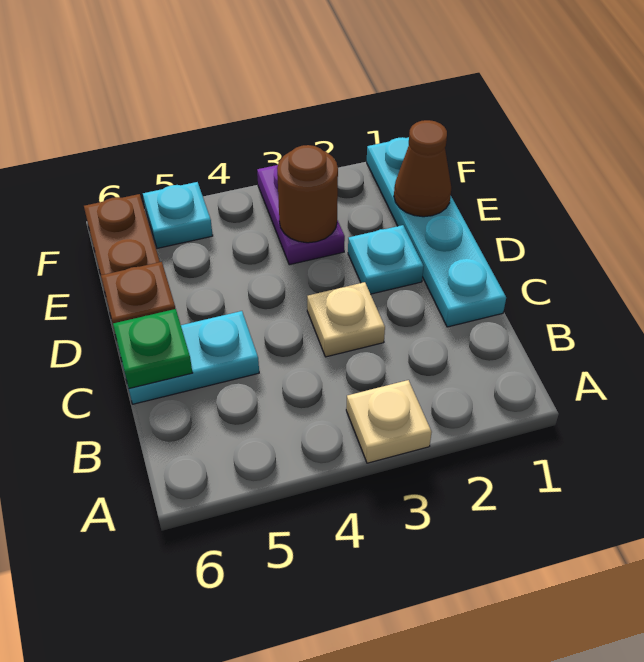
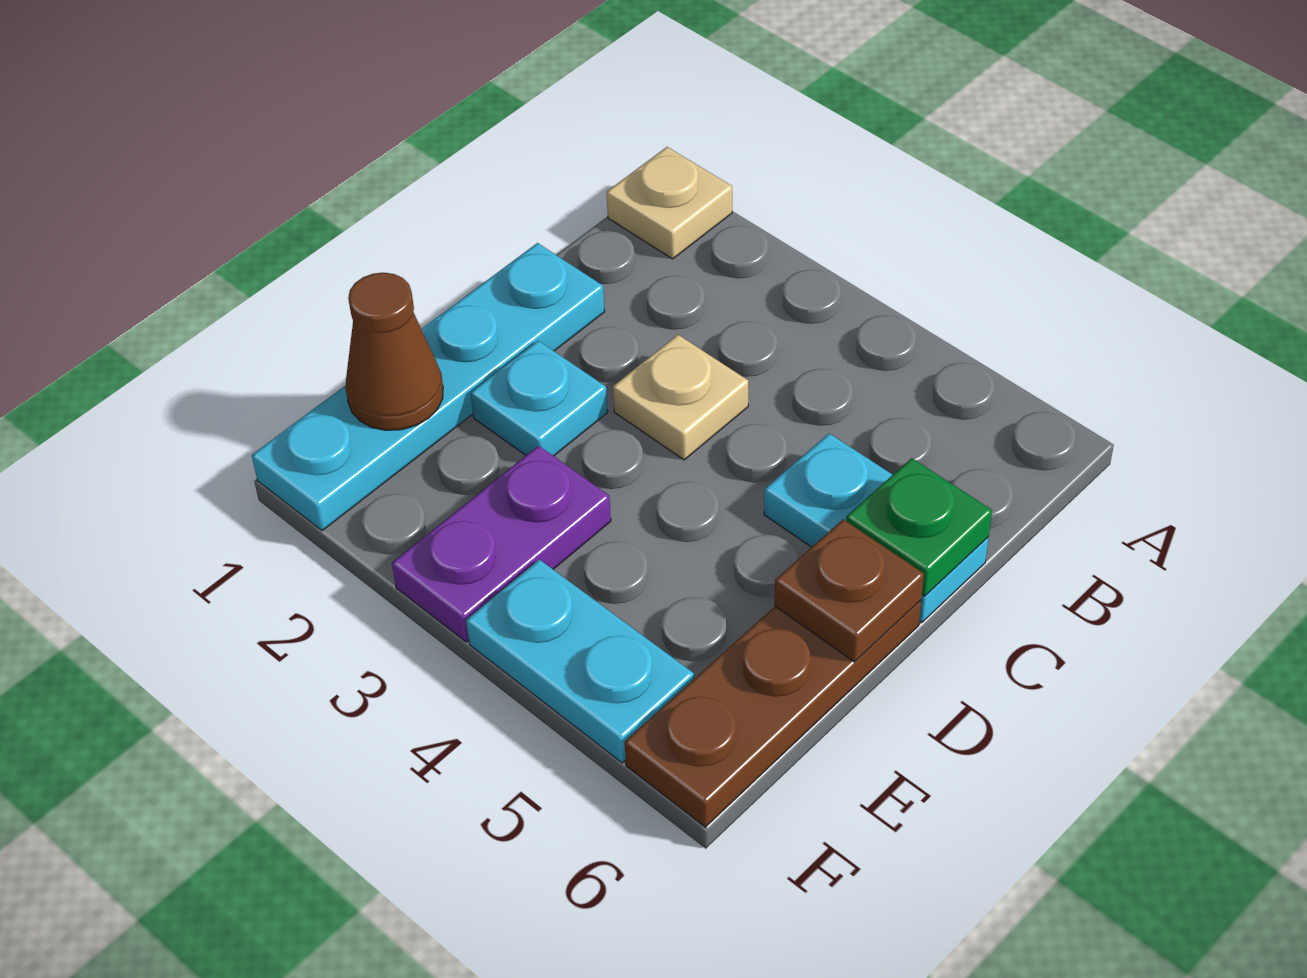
tan plate A3 level 1 -> tan plate A1 level 1
brown round brick E3 level 2 -> none
cyan plate F5 level 1 -> cyan plate F4:F5 level 1

